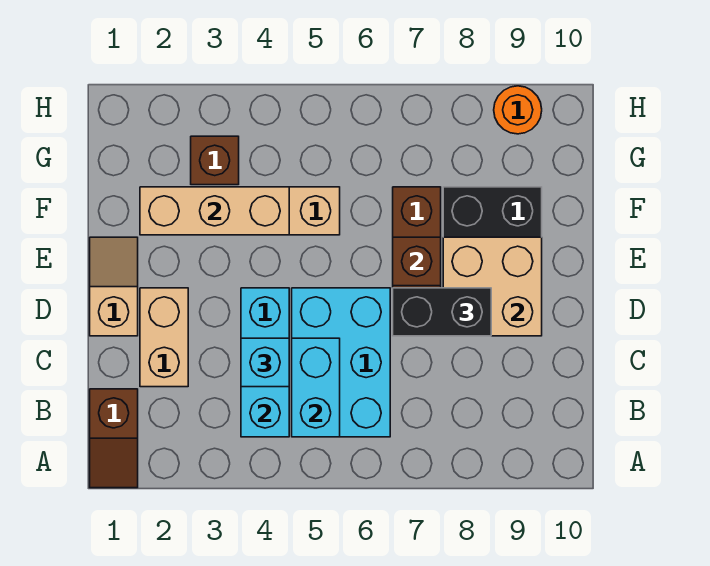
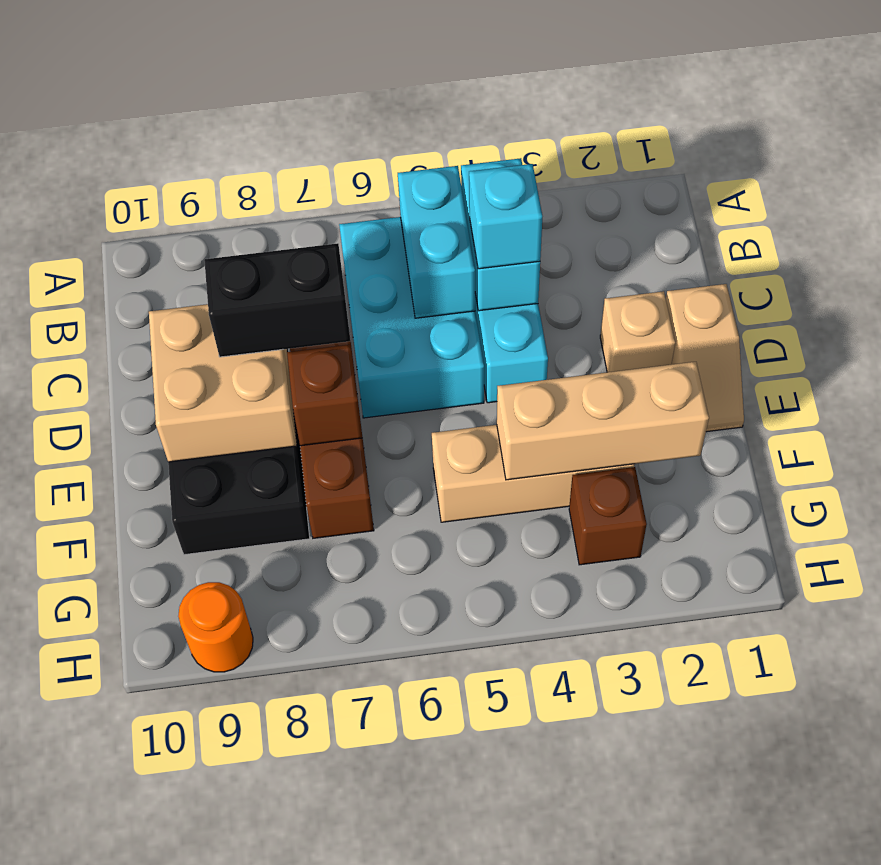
brown slope A1:B1 level 1 top B -> none
tan brick C2:D2 level 1 -> tan brick D2 level 1

